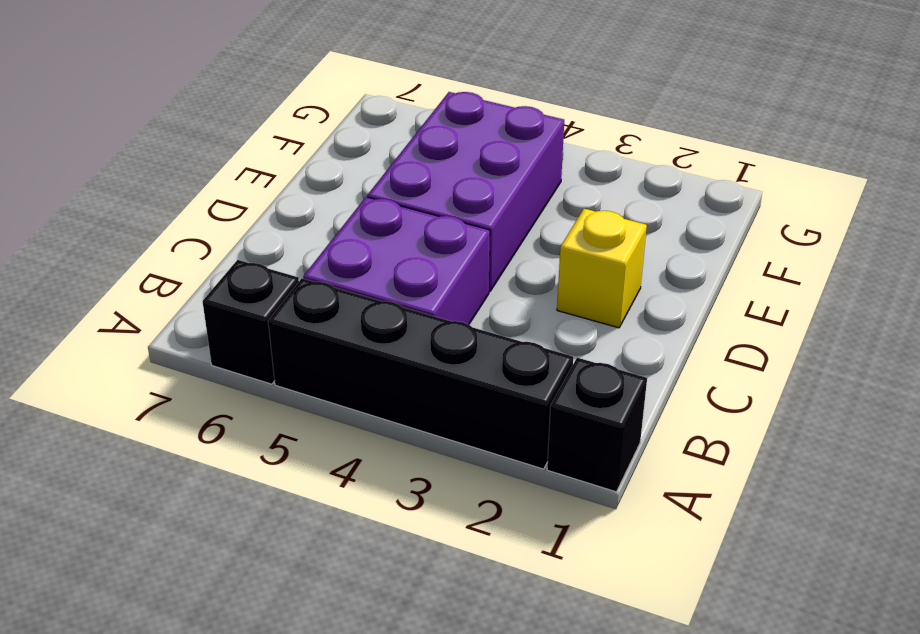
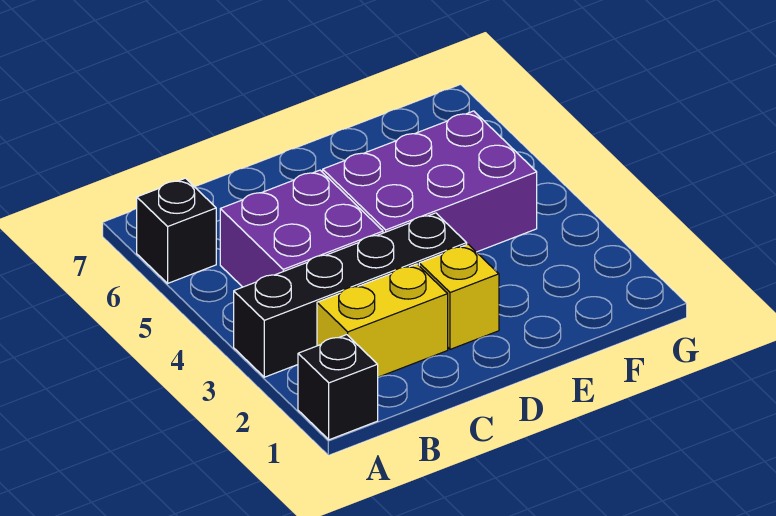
black brick A2:A5 level 1 -> black brick A3:D3 level 1
none -> yellow brick B2:C2 level 1

